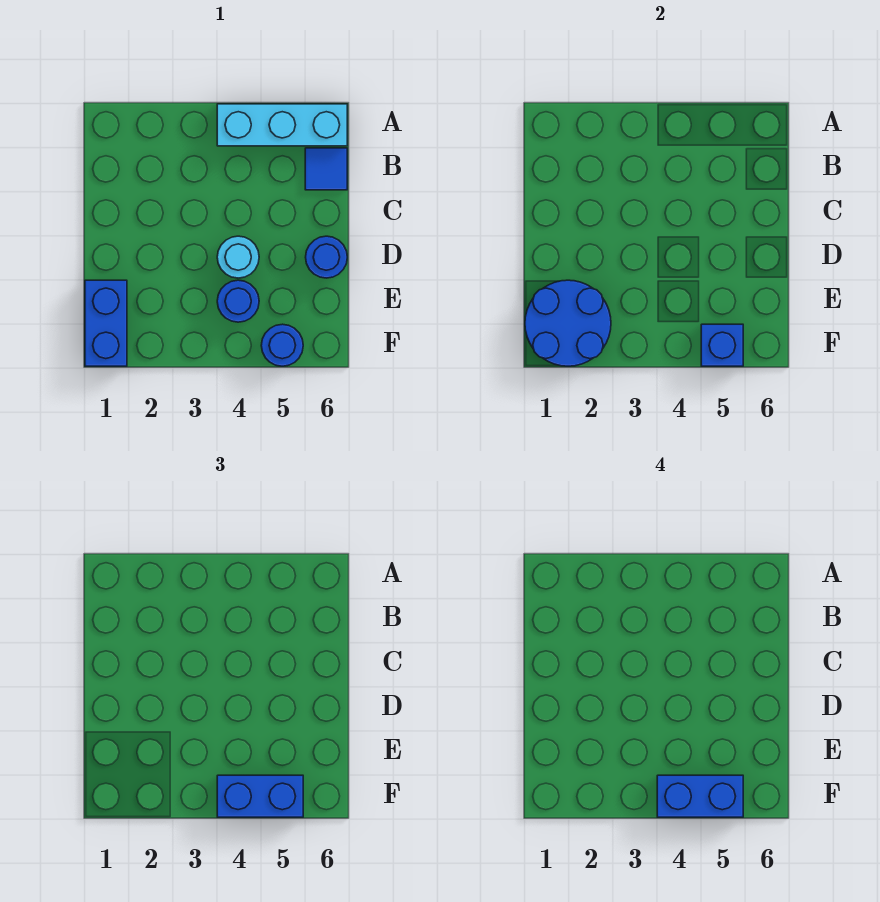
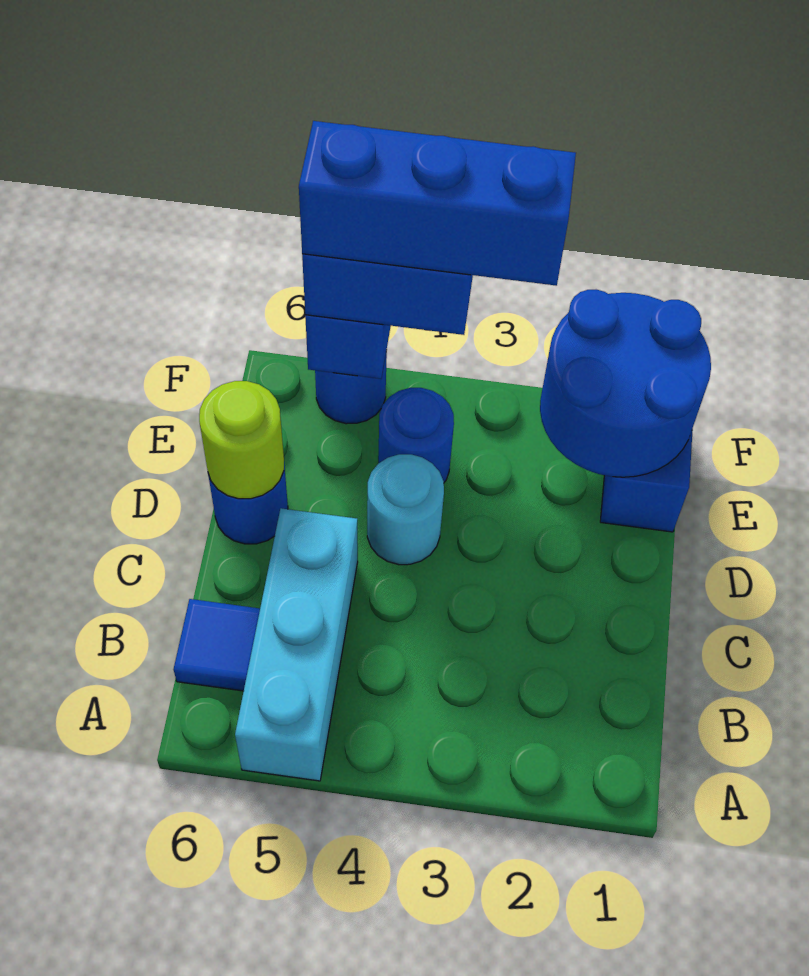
cyan brick A4:A6 level 1 -> cyan brick A5:C5 level 1
none -> lime round brick D6 level 2
blue brick F4:F5 level 4 -> blue brick F3:F5 level 4

